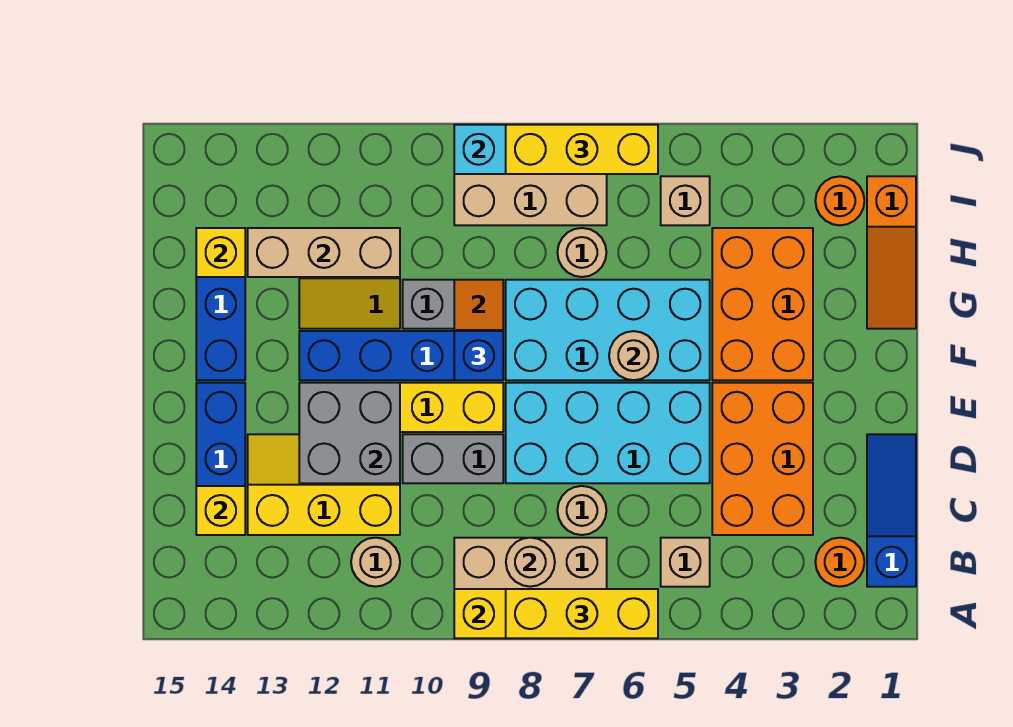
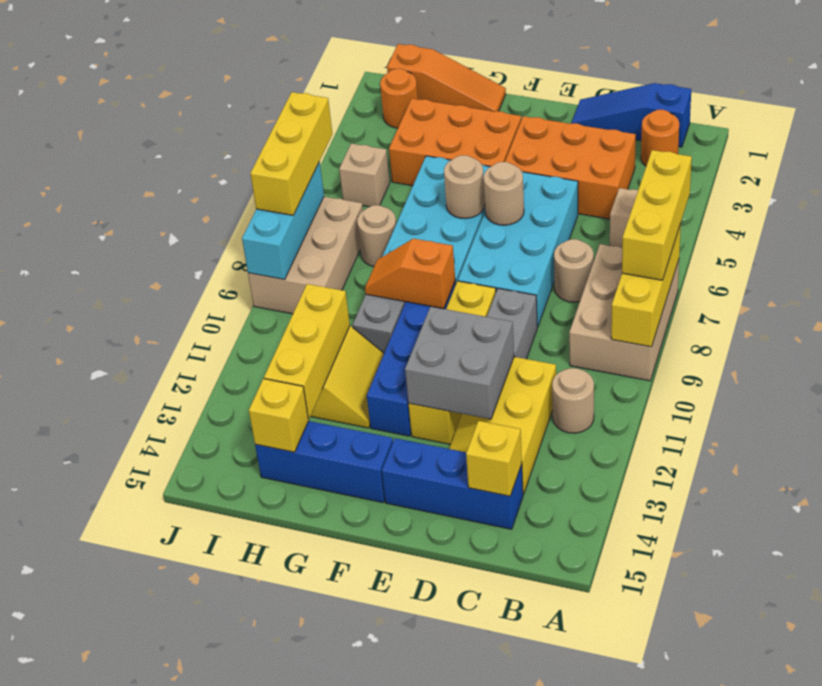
tan round brick B8 level 2 -> tan round brick E6 level 2
blue brick F9 level 3 -> none
tan brick H11:H13 level 2 -> yellow brick H11:H13 level 2

